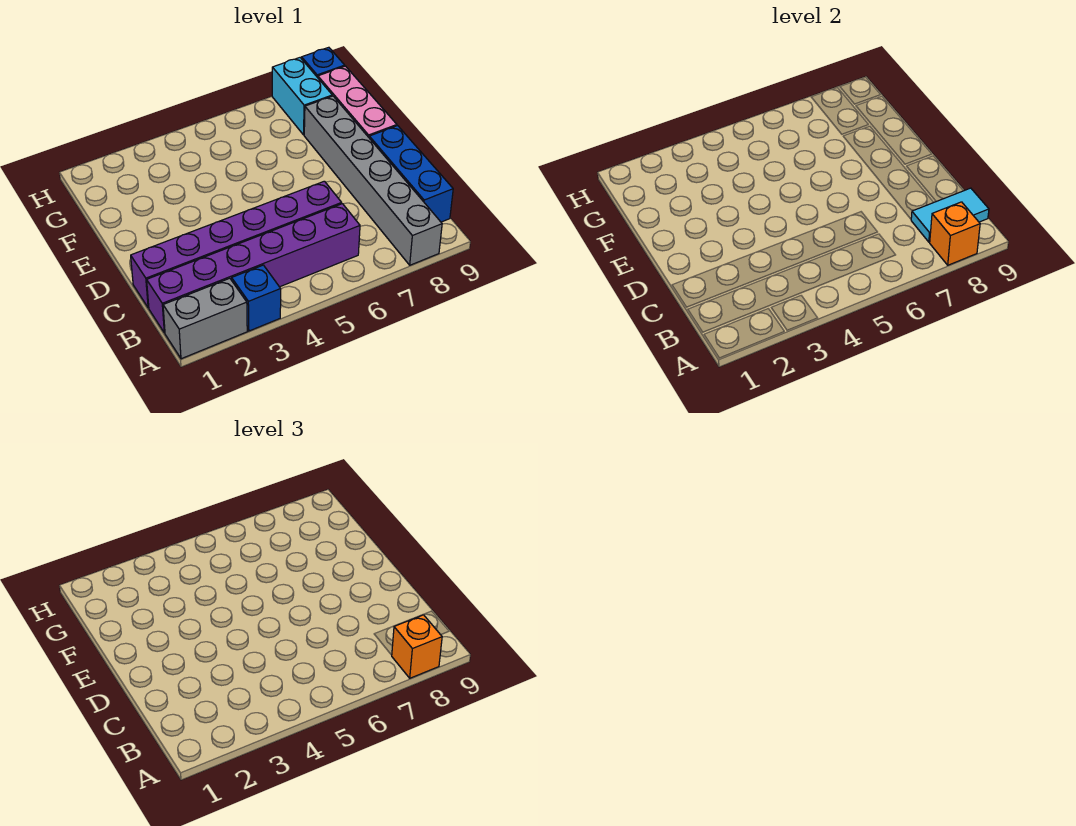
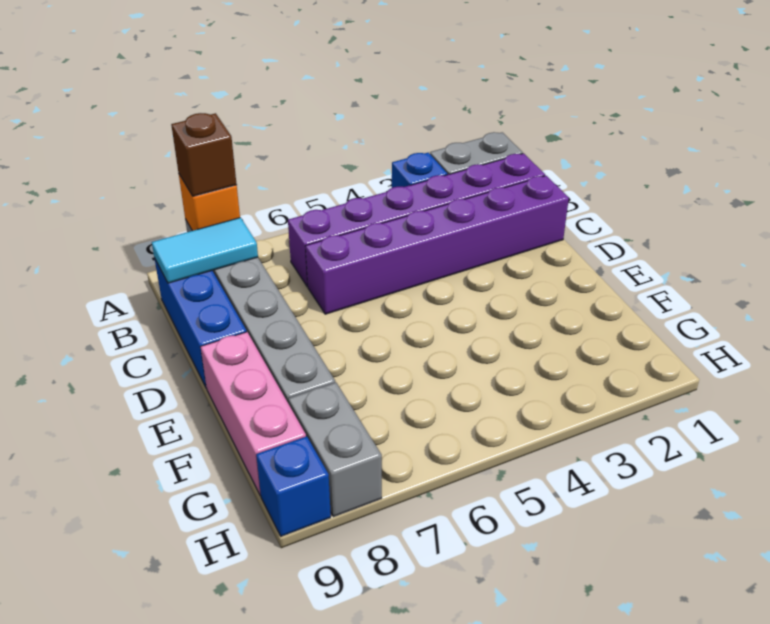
orange brick A8 level 3 -> brown brick A8 level 3
cyan brick G8:H8 level 1 -> grey brick G8:H8 level 1

